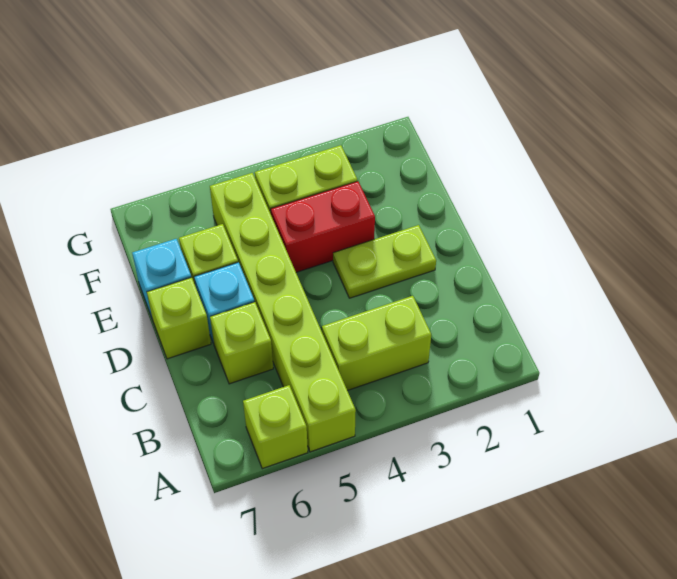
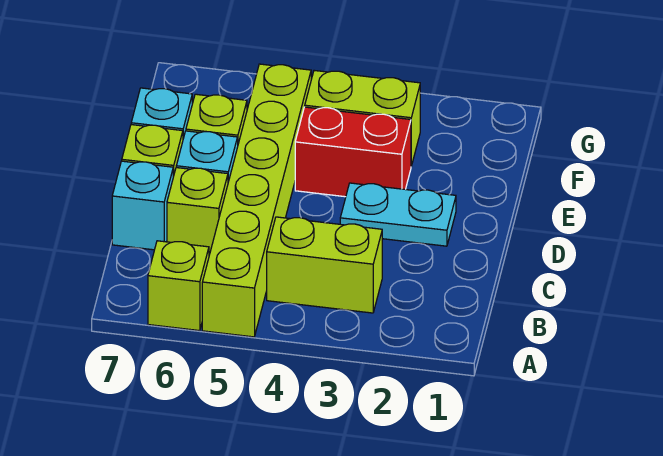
none -> cyan brick C7 level 1
lime plate D2:D3 level 1 -> cyan plate D2:D3 level 1

